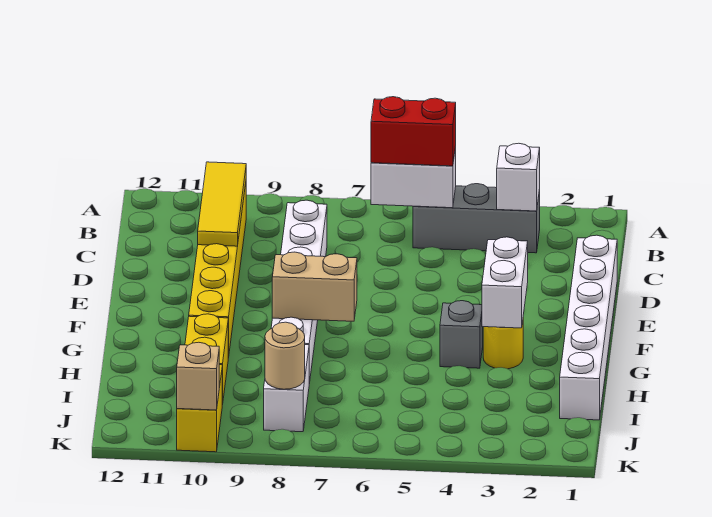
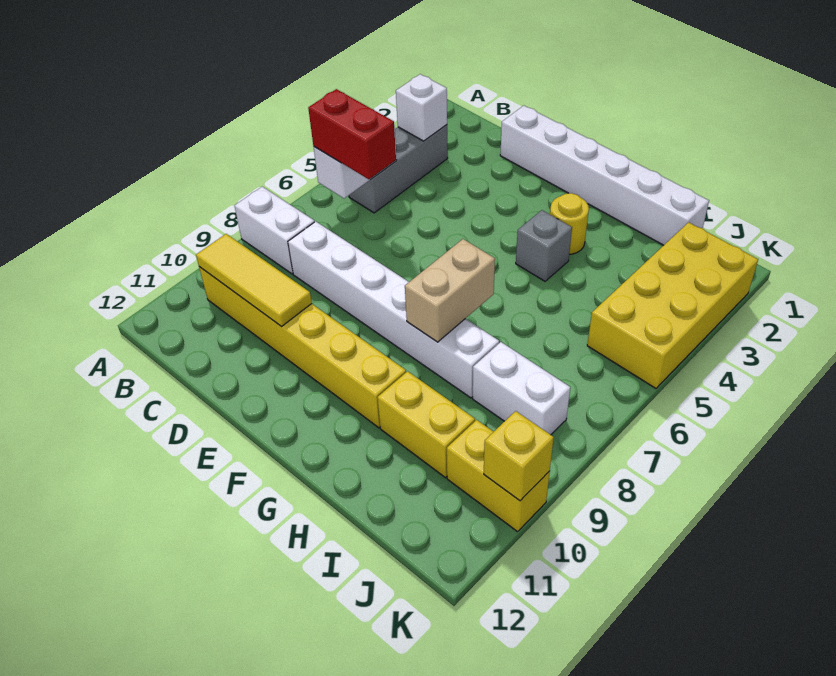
red brick B5:B6 level 3 -> red brick B6:C6 level 3
white brick F3:G3 level 2 -> white brick A8:B8 level 1
none -> yellow brick J2:K5 level 1
tan round brick J8 level 2 -> none
tan brick K10 level 2 -> yellow brick K10 level 2

